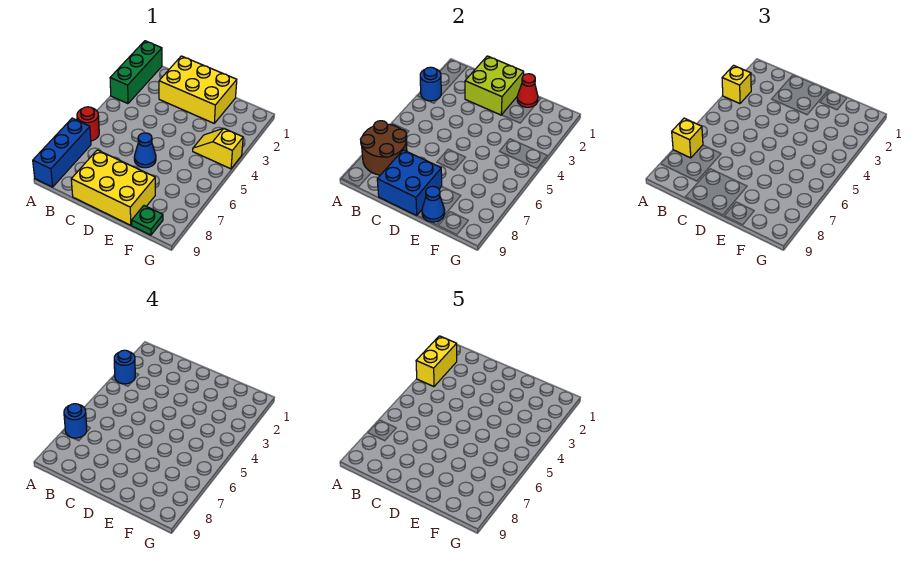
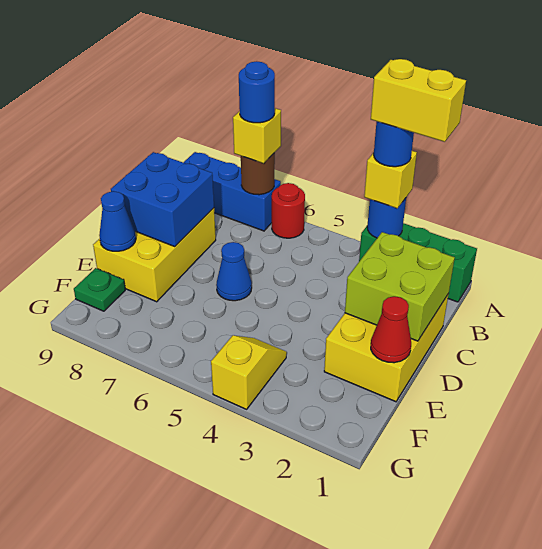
brown round brick A7:B8 level 2 -> brown round brick A7 level 2

